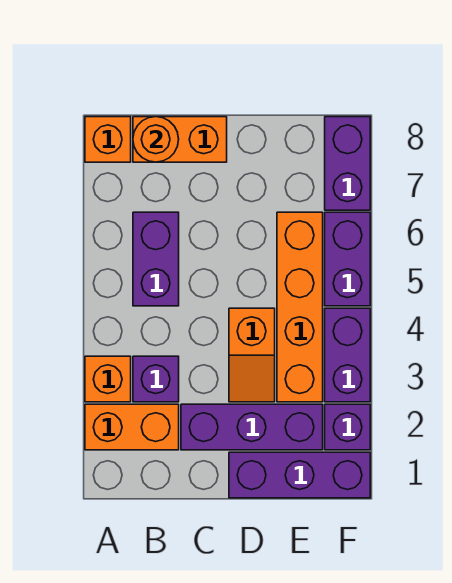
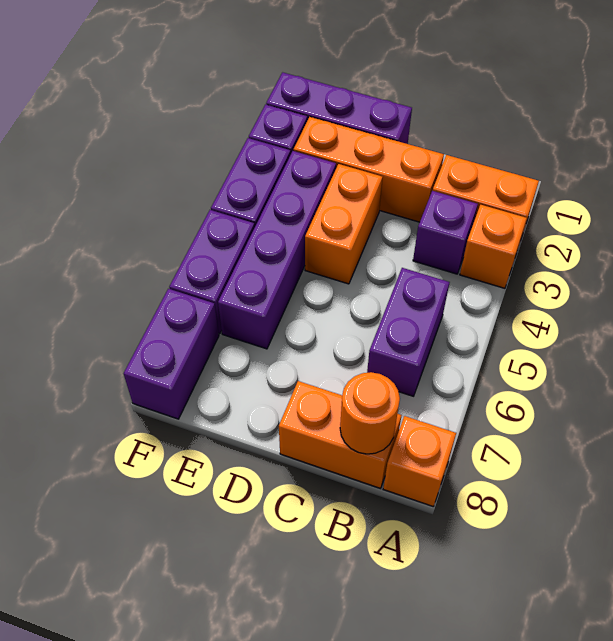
purple brick C2:E2 level 1 -> orange brick C2:E2 level 1
orange slope D3:D4 level 1 top 4 -> orange brick D3:D4 level 1
orange brick E3:E6 level 1 -> purple brick E3:E6 level 1

